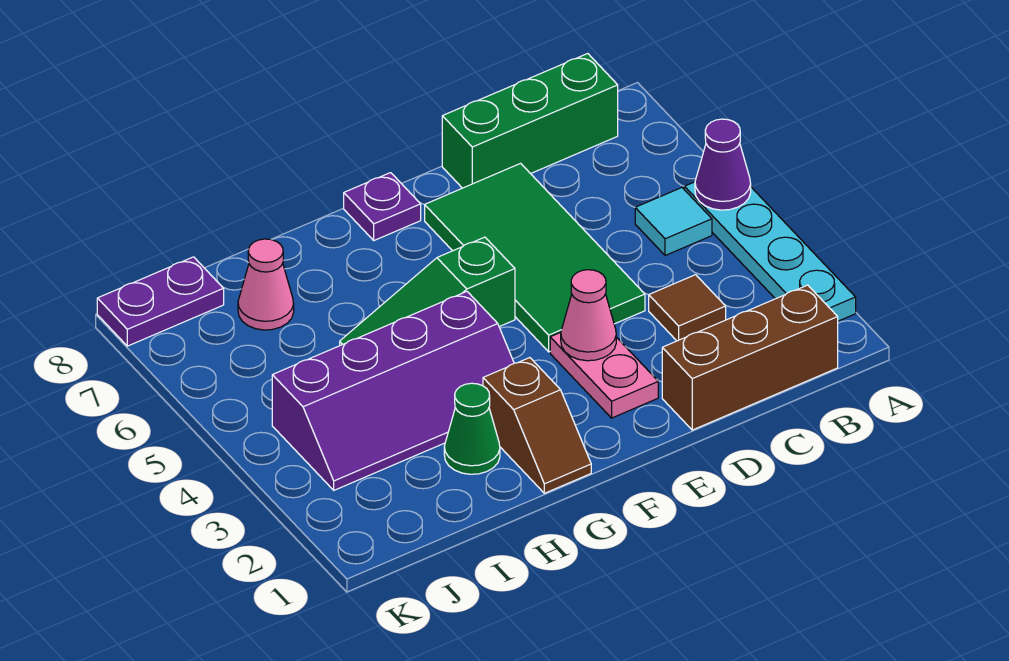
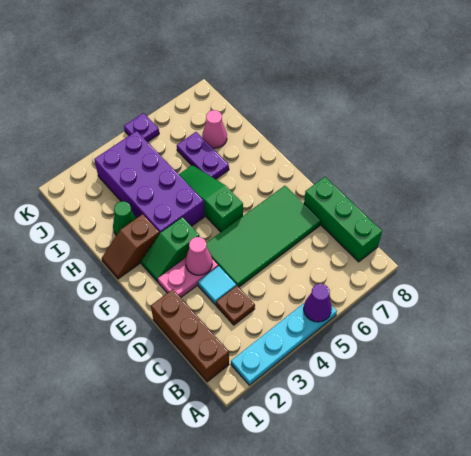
cyan tile B5 level 1 -> cyan tile D3 level 1
brown tile C3 level 1 -> brown plate C3 level 1
none -> green slope F2:F3 level 1 top 3
purple plate F8 level 1 -> purple plate K5 level 1
purple slope G3:J4 level 1 top 4 -> purple brick G3:J4 level 1
purple plate J8:K8 level 1 -> purple plate H6:I6 level 1

